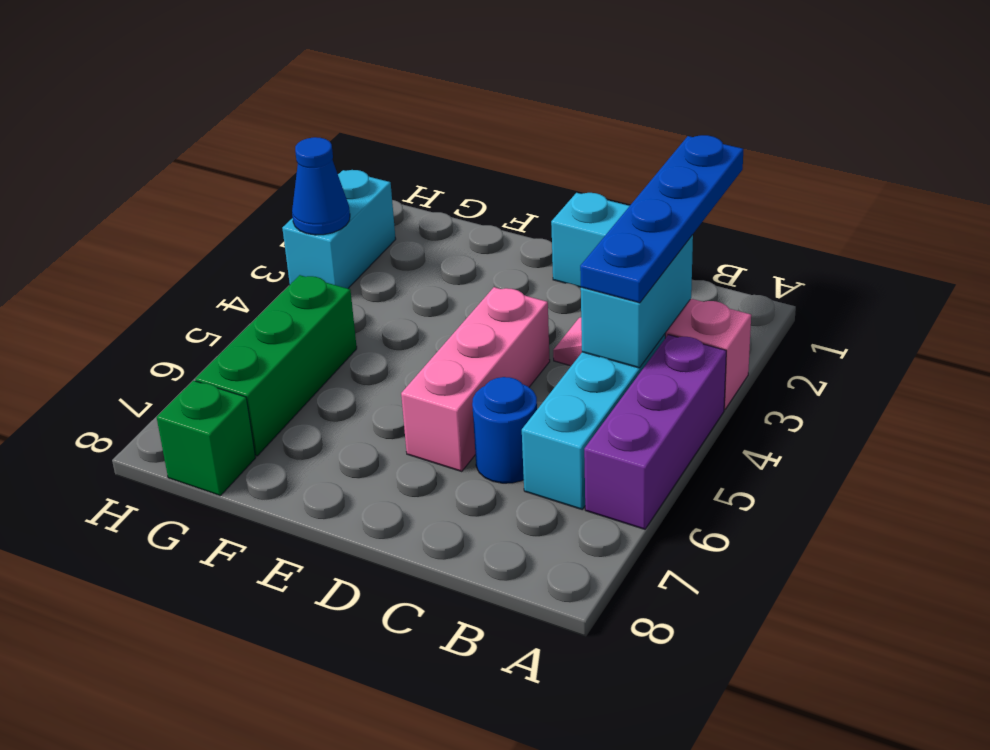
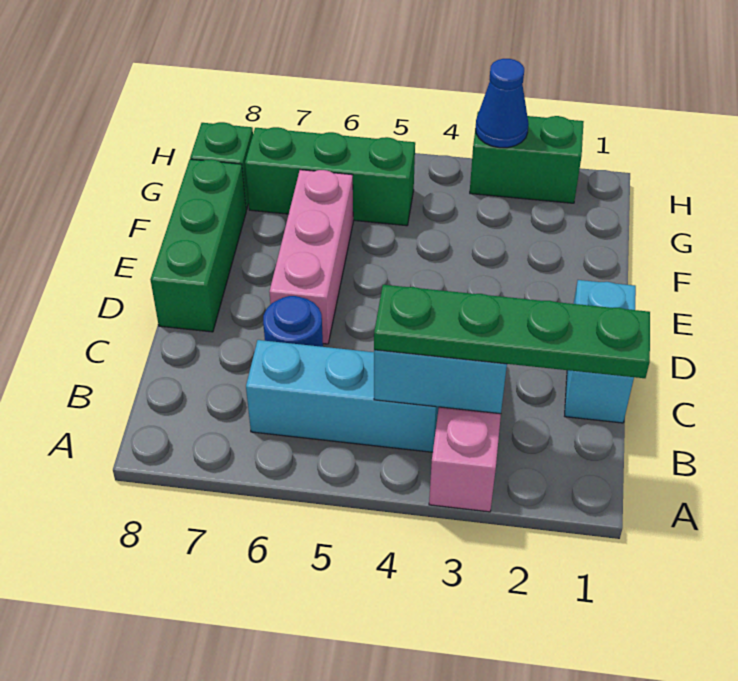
purple brick A4:A6 level 1 -> none
blue plate B1:B4 level 3 -> green plate B1:B4 level 3
pink brick D4:D6 level 1 -> pink brick D6:F6 level 1
none -> green brick D8:F8 level 1
cyan brick H2:H3 level 1 -> green brick H2:H3 level 1

